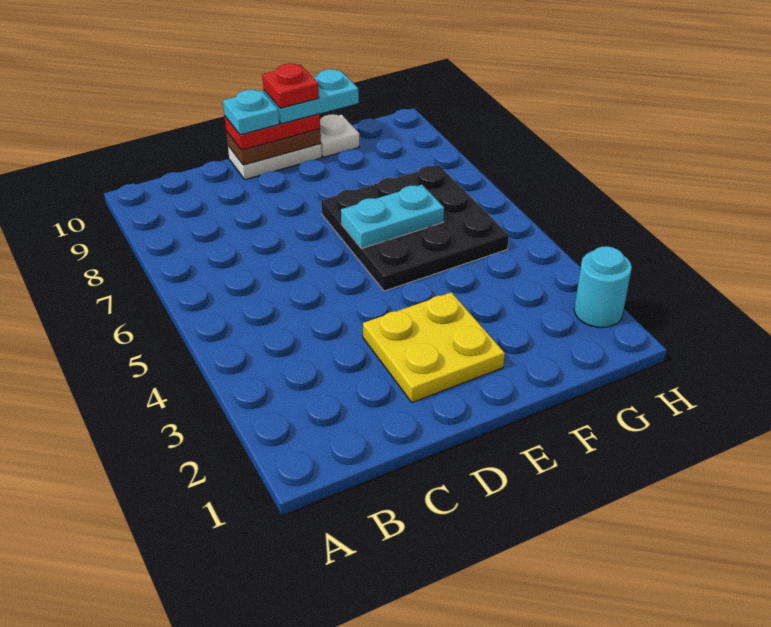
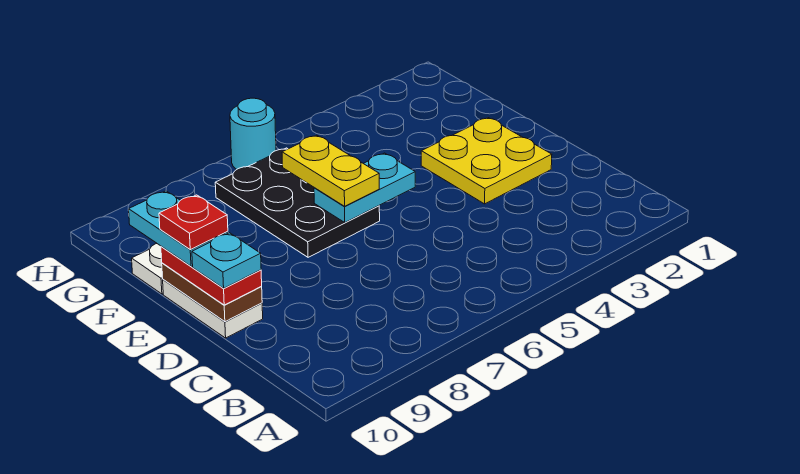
black plate E5:G7 level 1 -> black plate E6:G7 level 1
cyan plate E6:F6 level 2 -> cyan plate E5:E6 level 2
none -> yellow plate E6:F6 level 3
cyan round brick H2 level 1 -> cyan round brick H6 level 1

